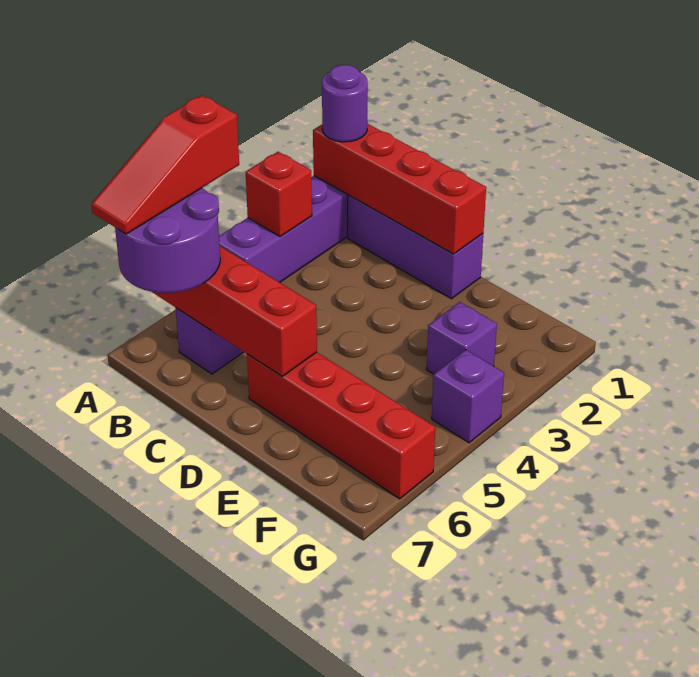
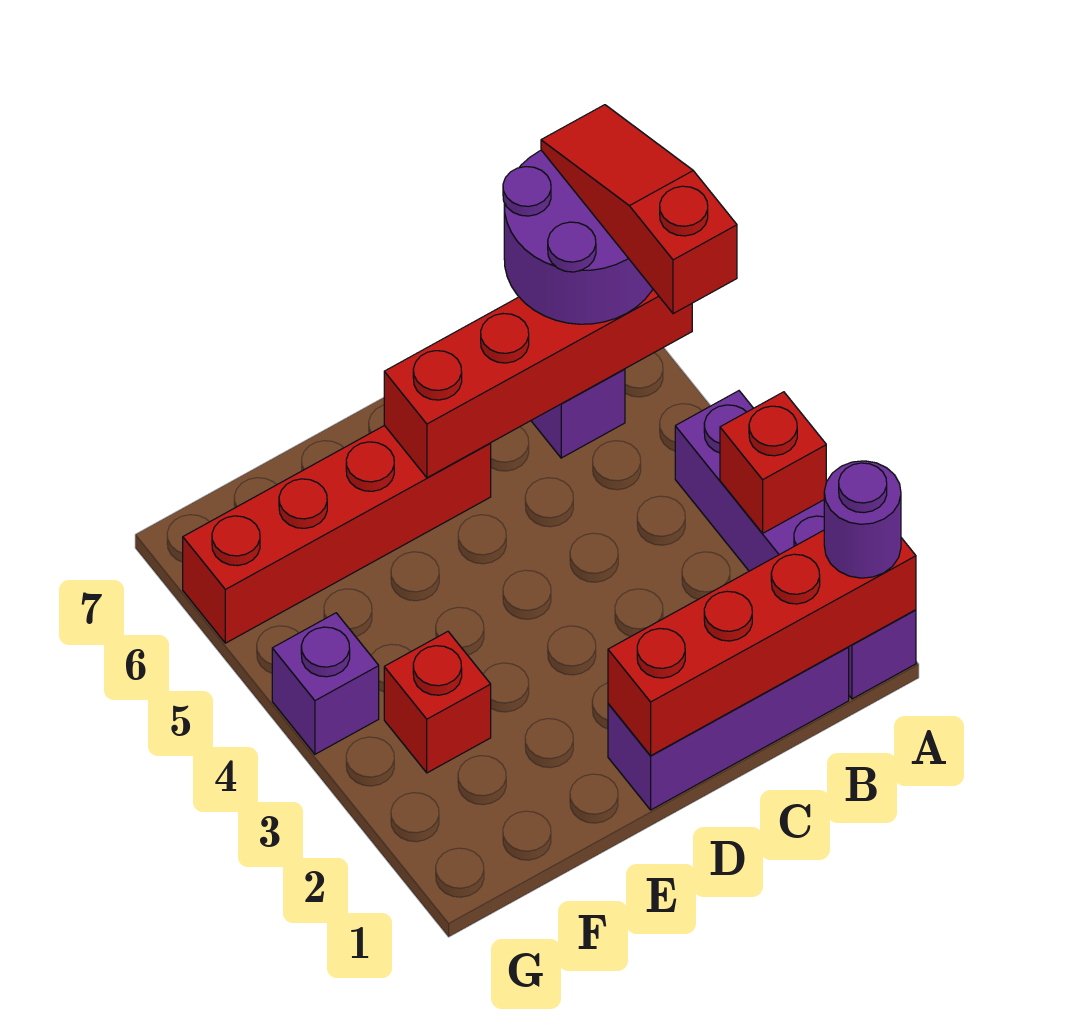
purple brick F3 level 1 -> red brick F3 level 1

